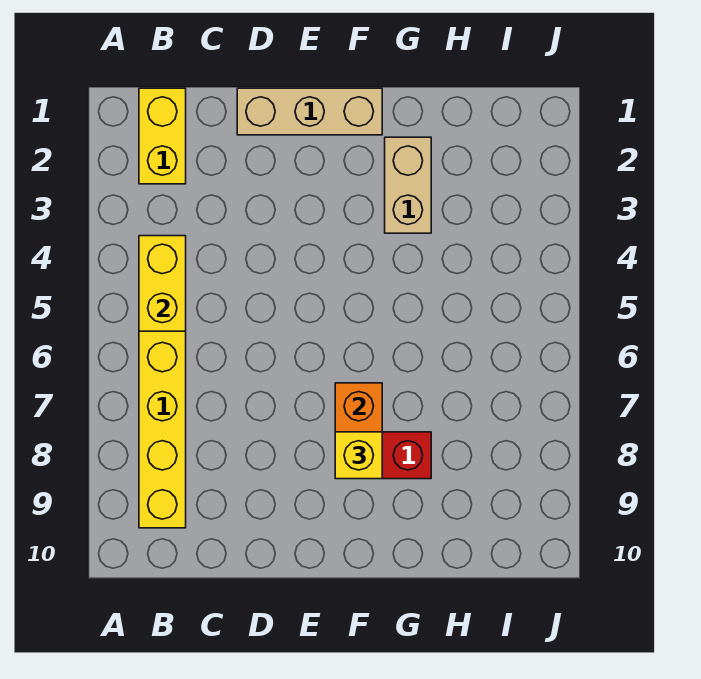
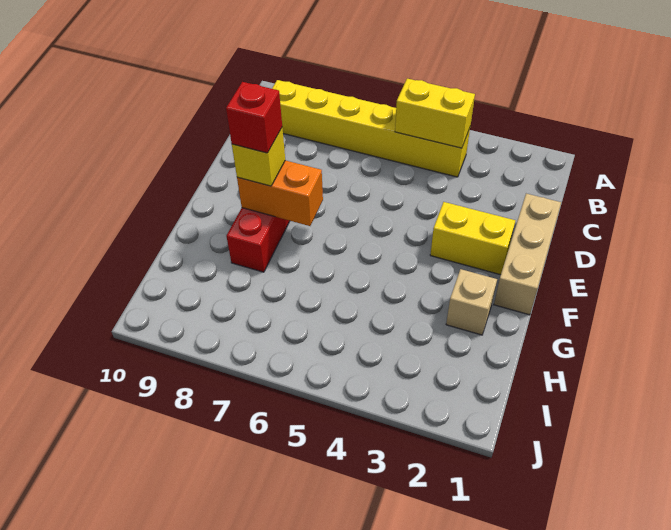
yellow brick B1:B2 level 1 -> yellow brick E2:E3 level 1
none -> red brick F8 level 4
tan brick G2:G3 level 1 -> tan brick G2 level 1

